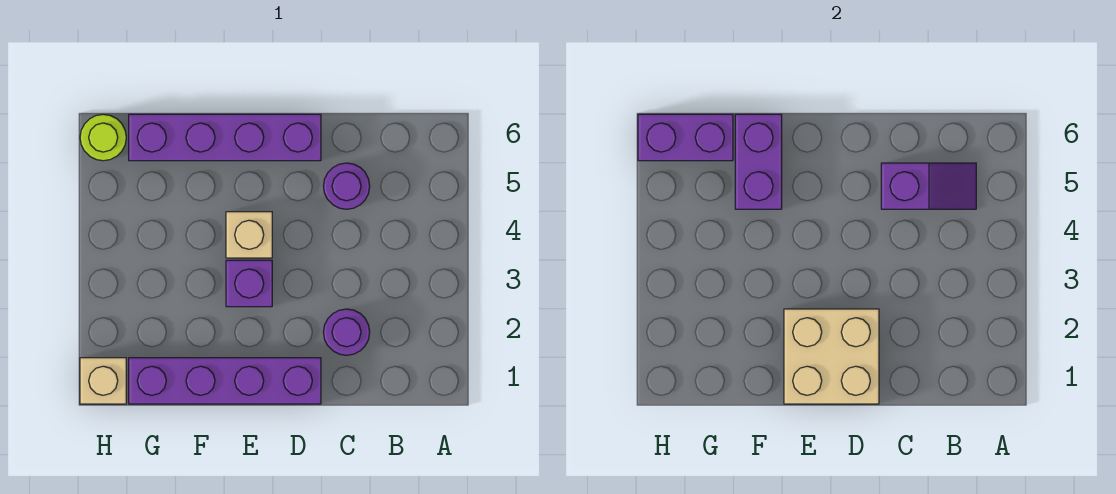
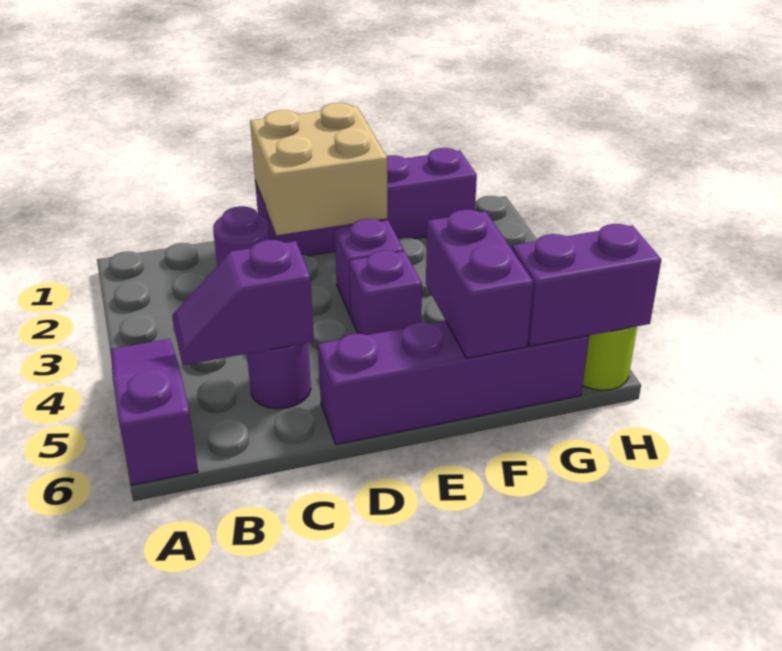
none -> purple slope A4:A6 level 1 top 6
tan brick E4 level 1 -> purple brick E4 level 1
tan brick H1 level 1 -> none

